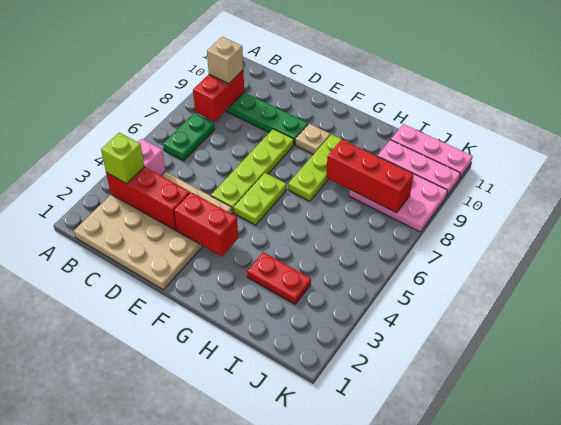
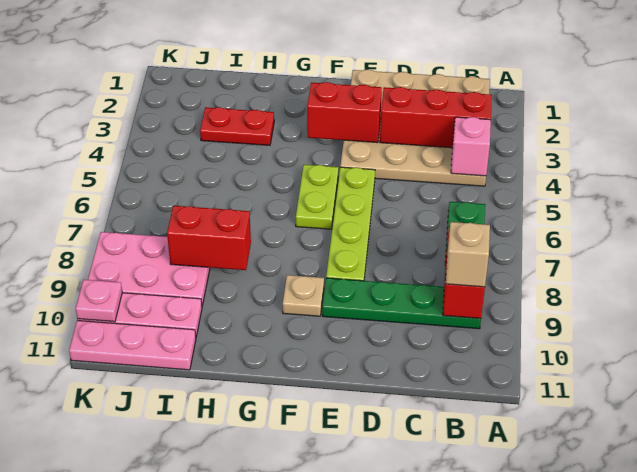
lime brick B3 level 3 -> none
lime plate G7:G9 level 1 -> none
red brick H8:J8 level 2 -> red brick H8:I8 level 2
none -> pink plate K10 level 2

